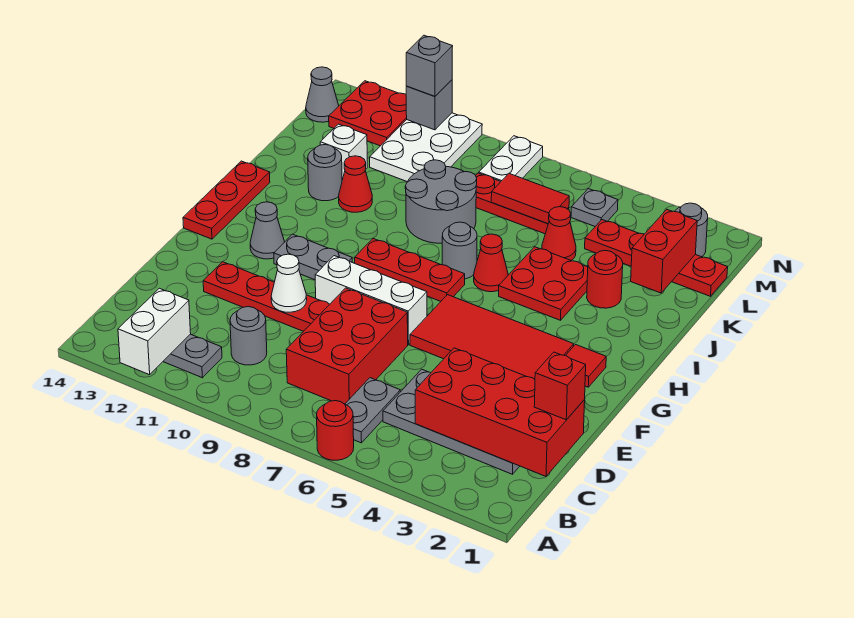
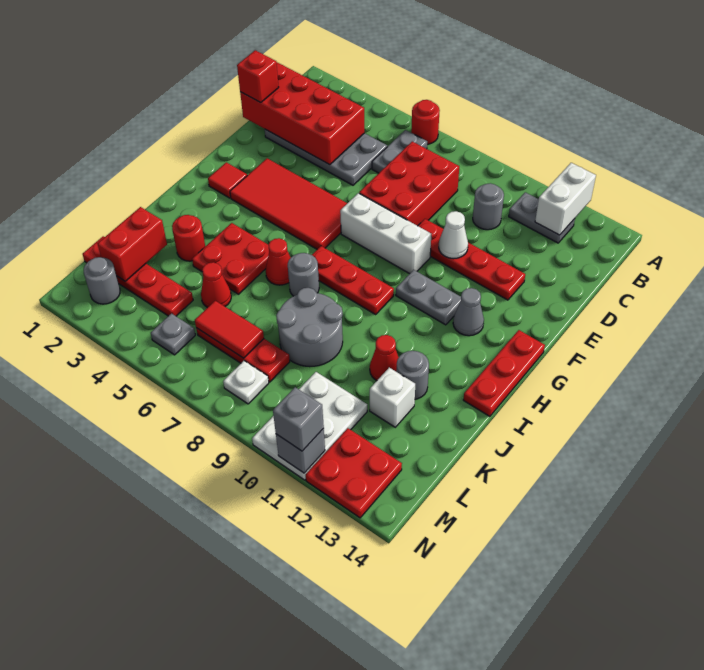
white plate M8:N8 level 1 -> white plate M8 level 1
grey cone M14 level 1 -> none

